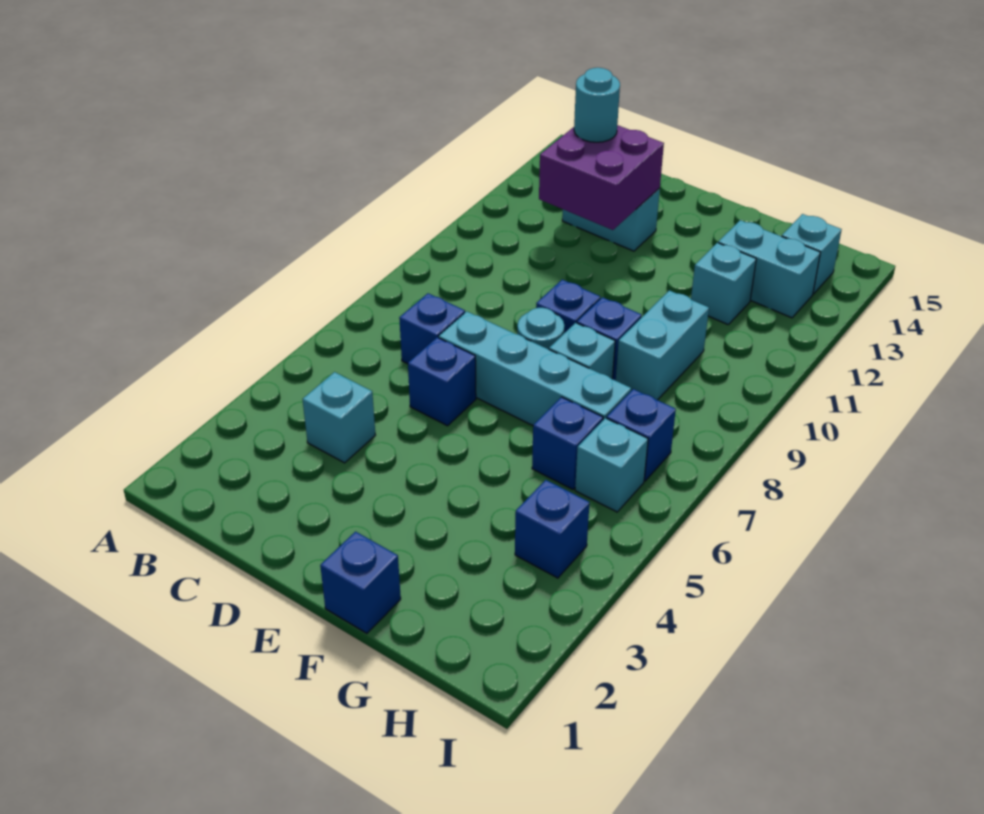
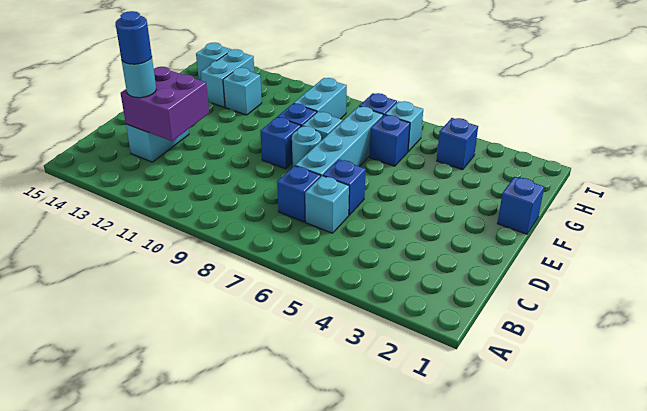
cyan brick C4 level 1 -> cyan brick C6 level 1
none -> blue round brick C13 level 4
cyan brick G9:G10 level 1 -> cyan brick G9:H9 level 1

